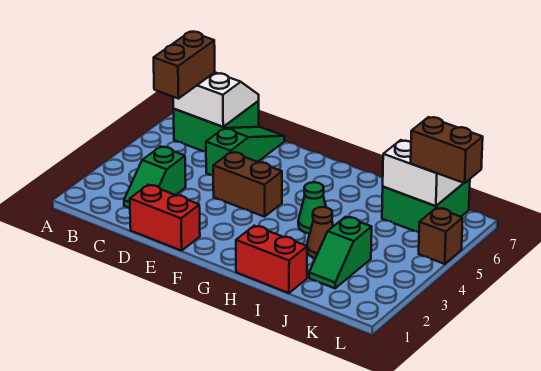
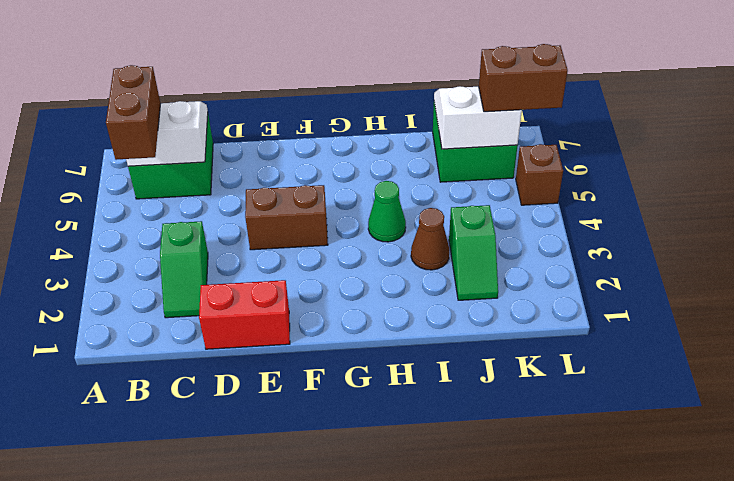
green slope D5:D7 level 1 top 5 -> none
red brick H1:I1 level 1 -> none

